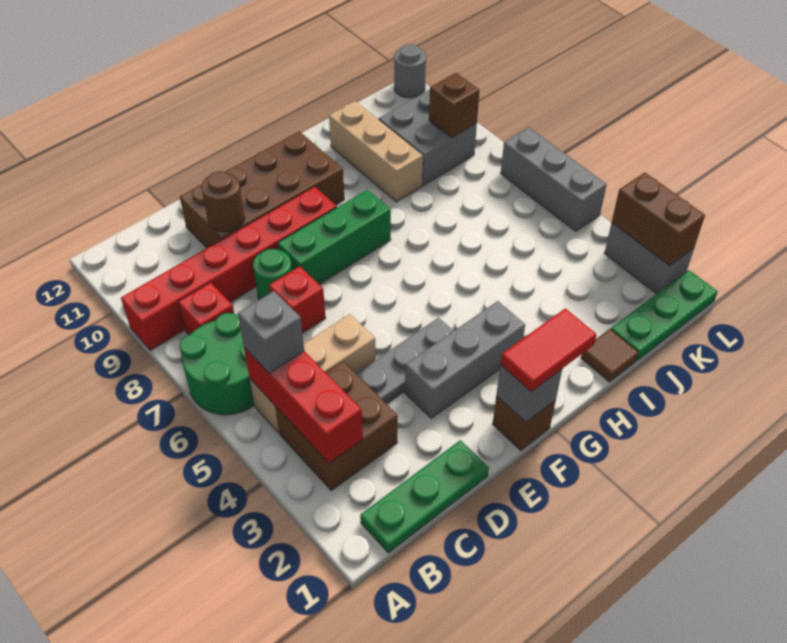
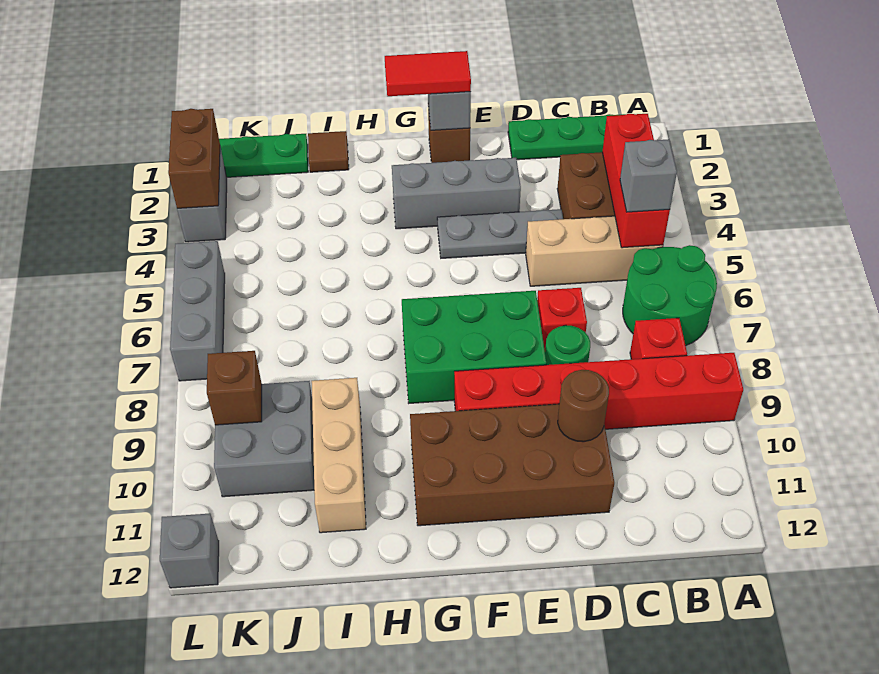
green brick E8:G8 level 1 -> green brick E7:G8 level 1
grey round brick L12 level 1 -> grey brick L12 level 1

